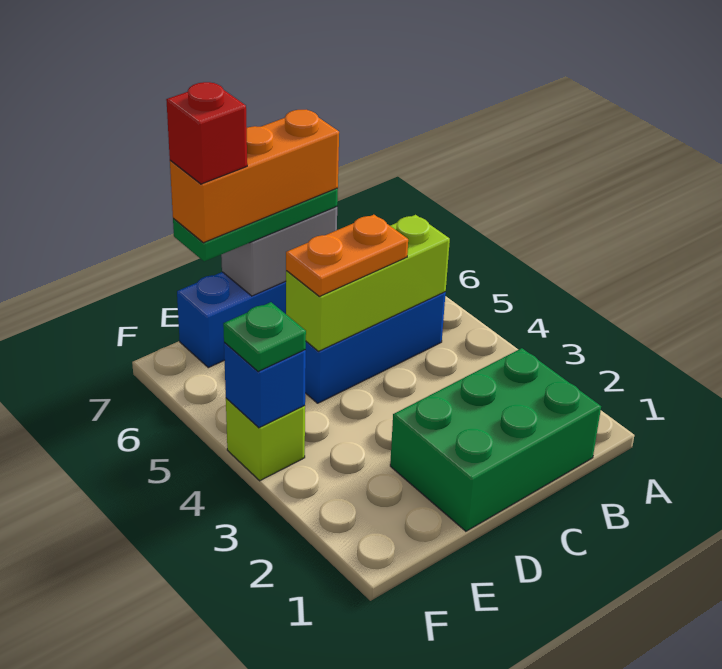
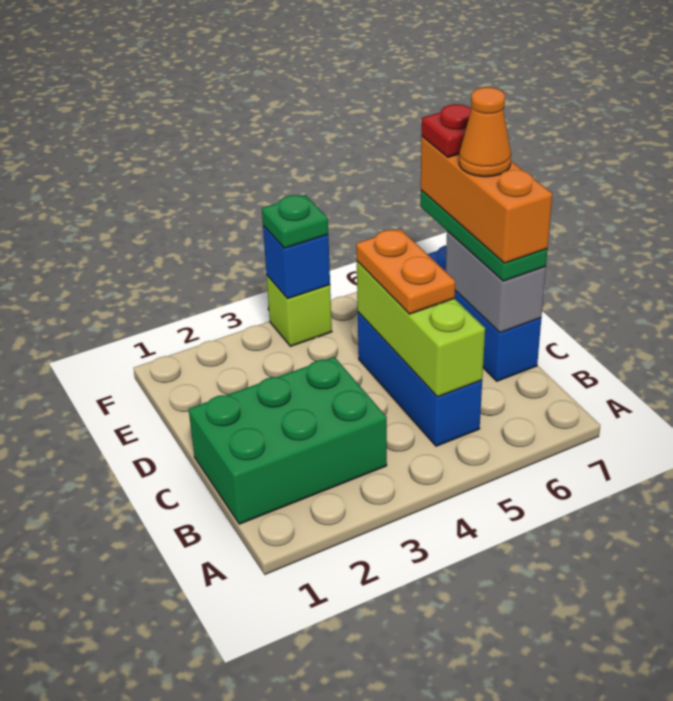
green brick B1:D2 level 1 -> green brick B1:C3 level 1
none -> orange cone D7 level 5
red brick E7 level 5 -> red plate E7 level 5

